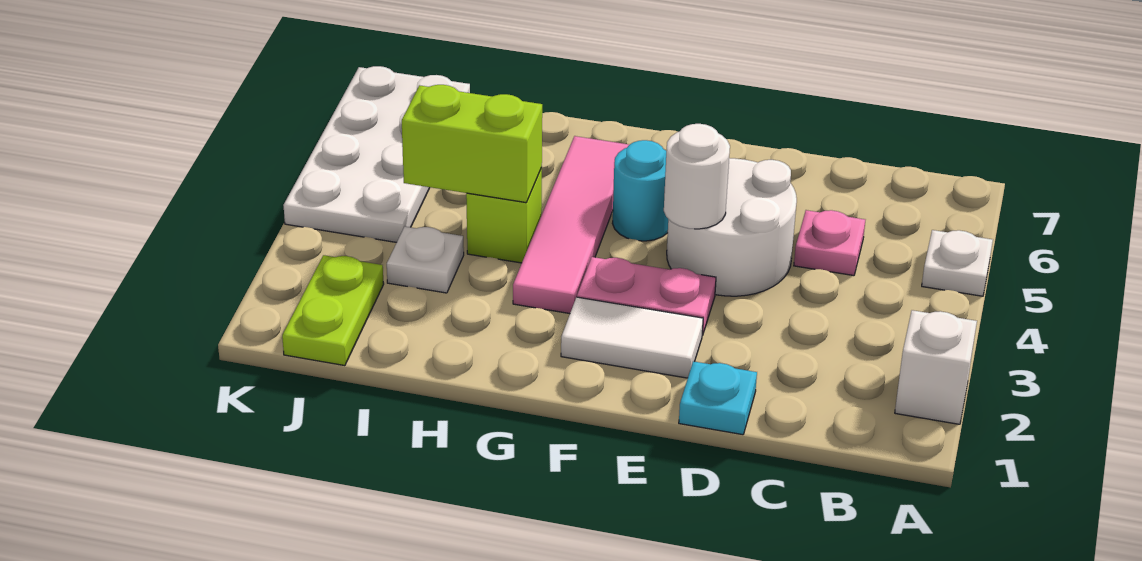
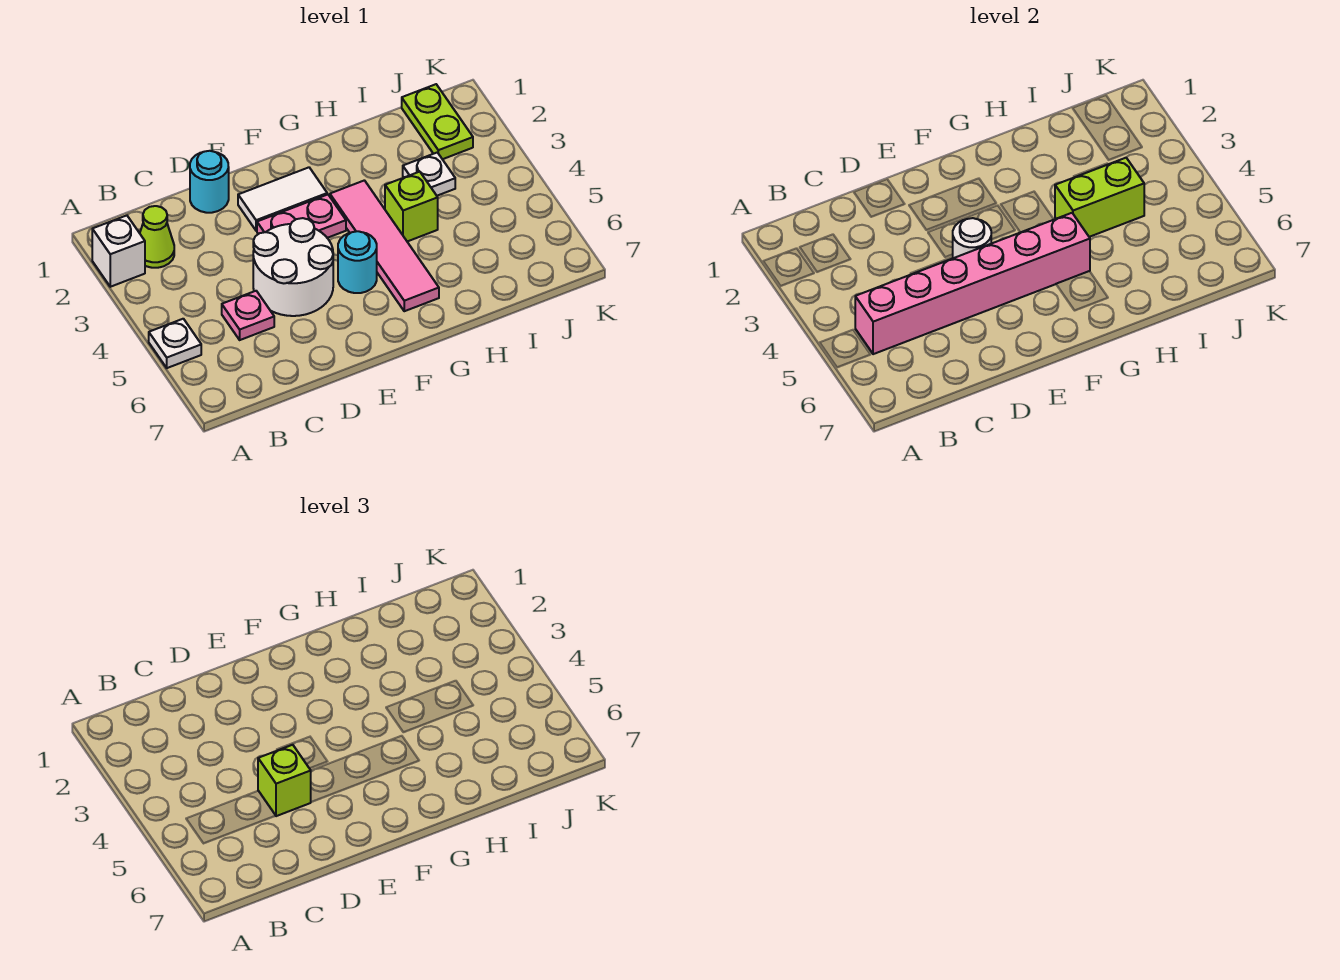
none -> lime cone B2 level 1
none -> pink brick B5:G5 level 2
cyan plate D1 level 1 -> cyan round brick D1 level 1
none -> lime brick D5 level 3
white plate J4:K7 level 1 -> none

